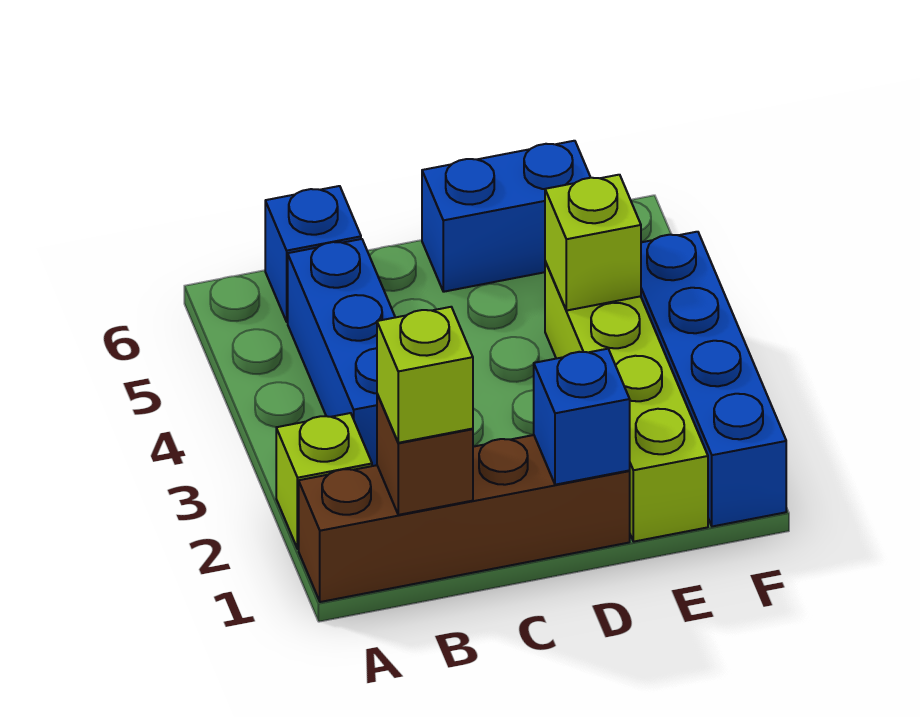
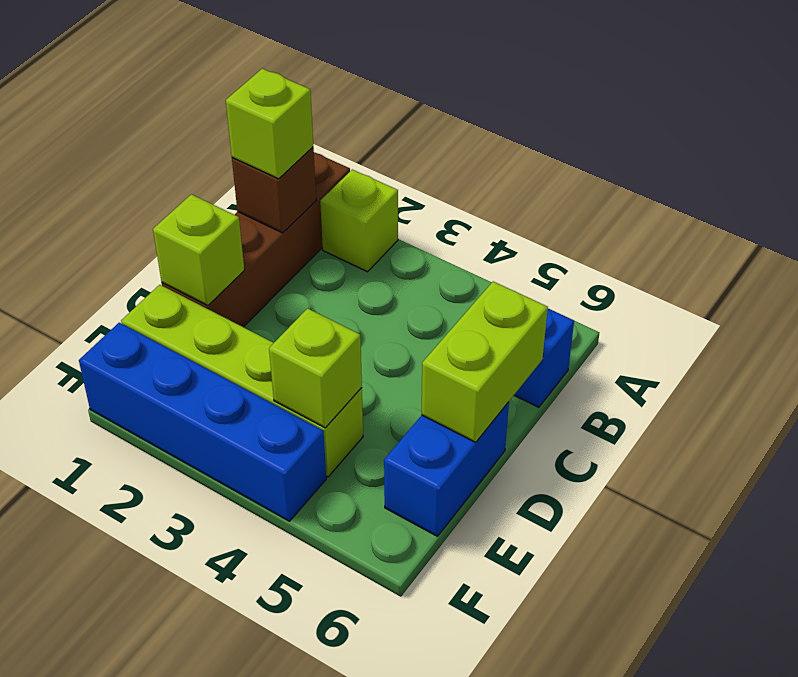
blue brick B3:B5 level 1 -> none
none -> lime brick C6:D6 level 2
blue brick D1 level 2 -> lime brick D1 level 2

